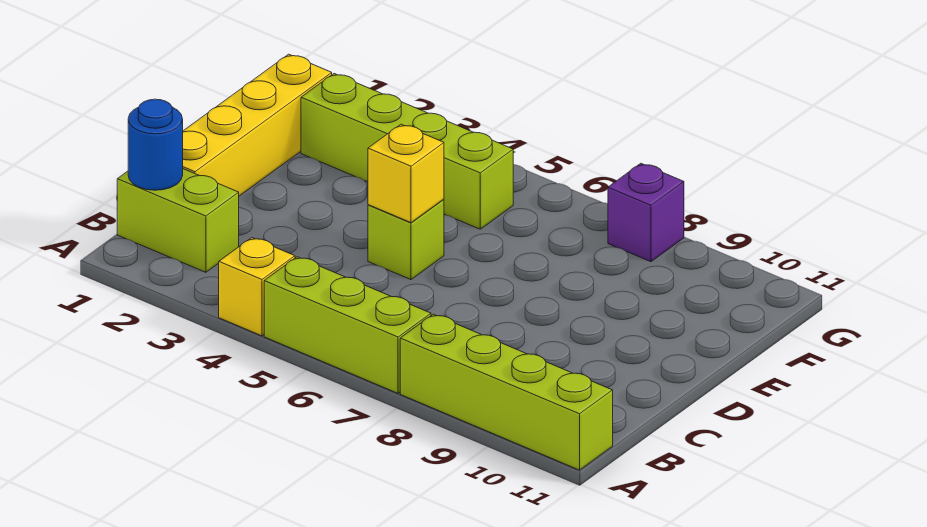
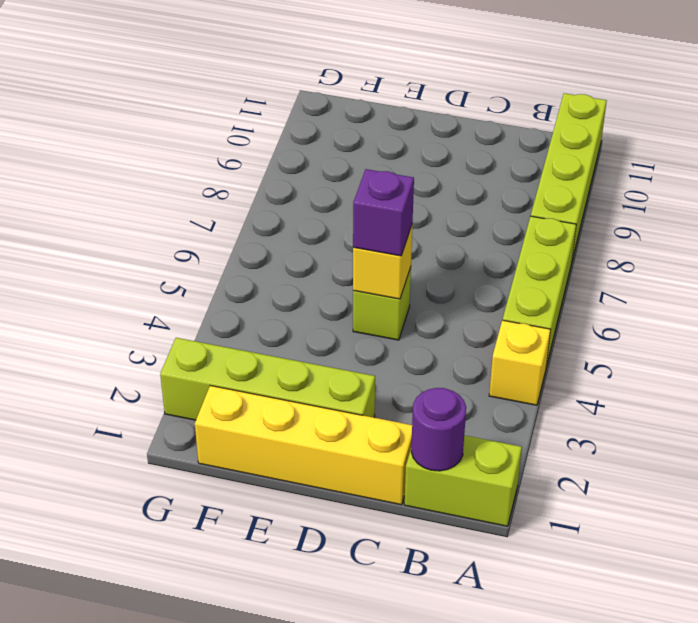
lime brick B1:B2 level 1 -> lime brick A1:B1 level 1
blue round brick B1 level 2 -> purple round brick B1 level 2
lime brick F2:F5 level 1 -> lime brick D2:G2 level 1
purple brick G8 level 1 -> purple brick D5 level 3

